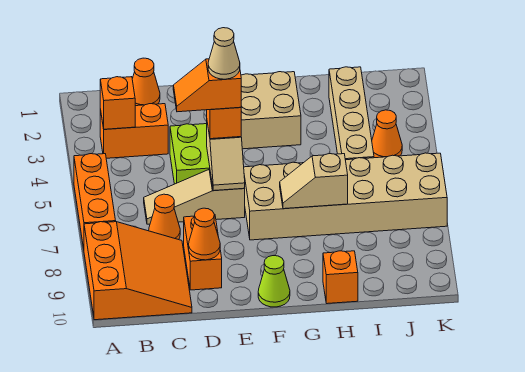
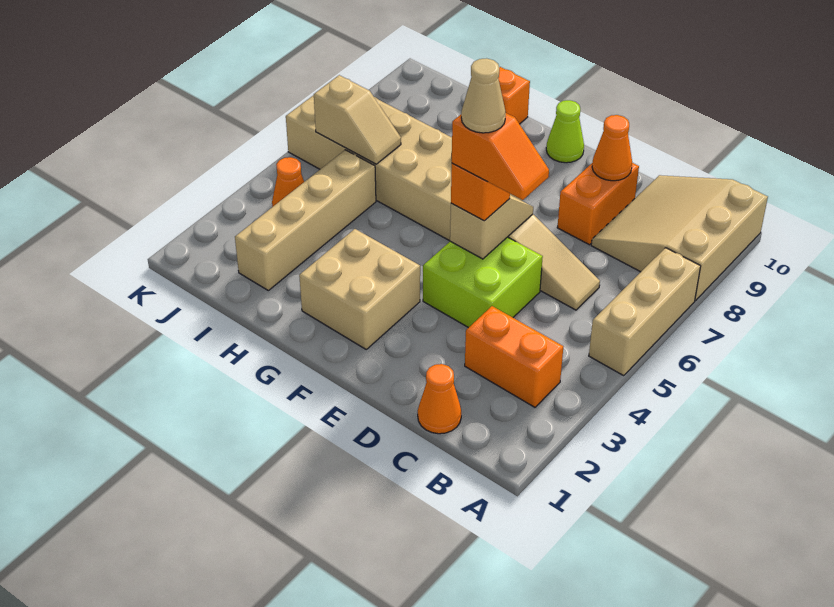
orange brick A5:A7 level 1 -> tan brick A5:A7 level 1
orange slope A8:C10 level 1 top A -> tan slope A8:C10 level 1 top A
orange brick B3 level 2 -> none
orange cone C7 level 1 -> none
tan slope G7:H7 level 2 top H -> tan slope I6:J6 level 2 top J

